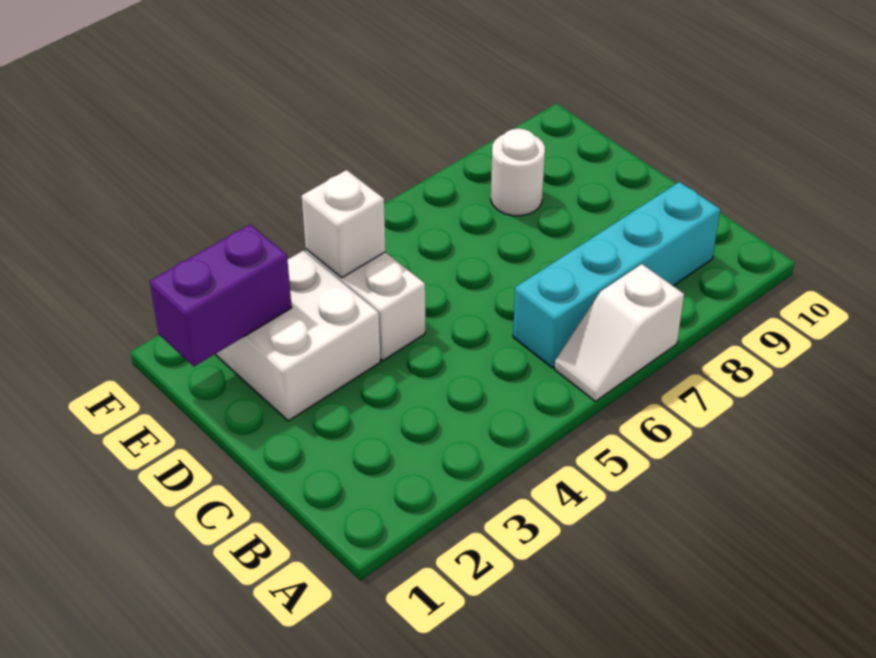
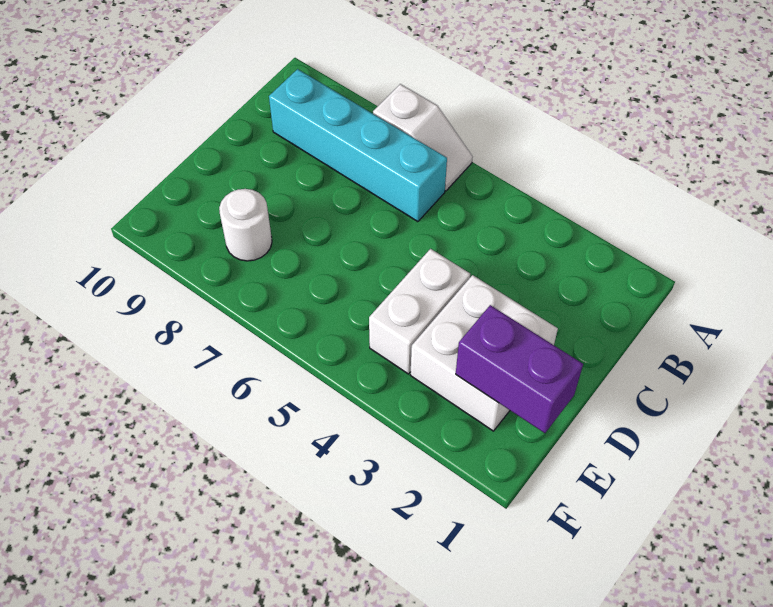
white brick E4 level 2 -> none

